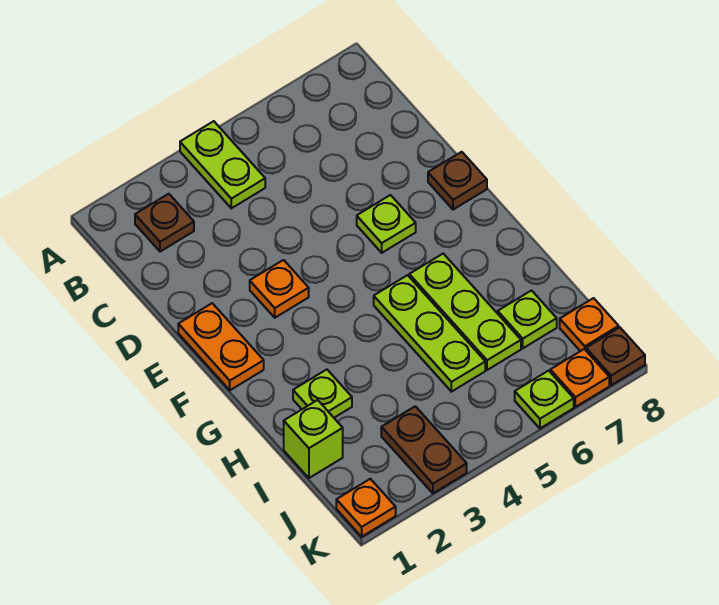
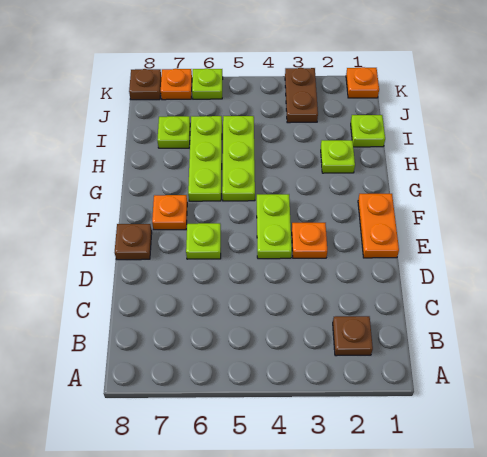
lime plate A4:B4 level 1 -> lime plate E4:F4 level 1
lime brick I1 level 1 -> lime plate I1 level 1
orange plate J8 level 1 -> orange plate F7 level 1

